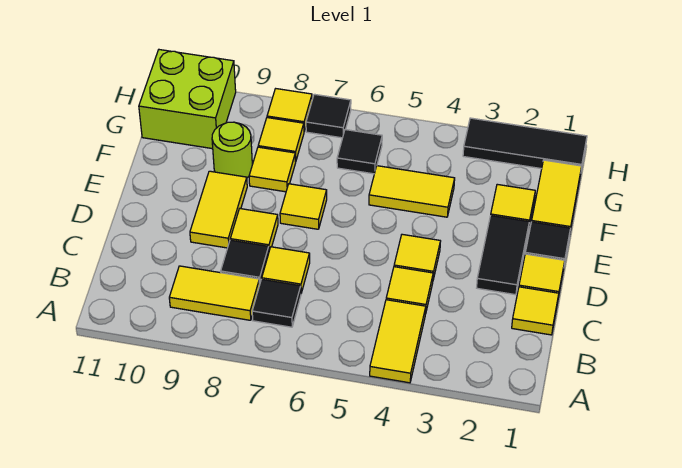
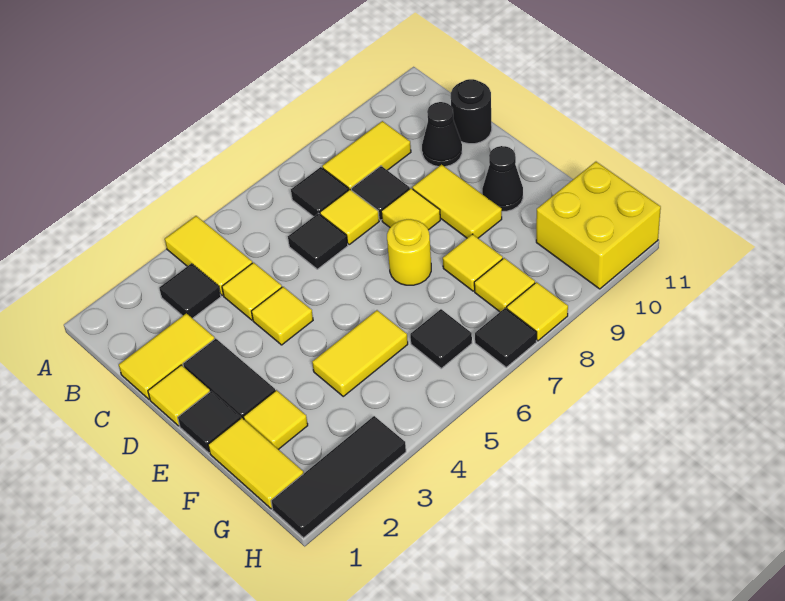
none -> black tile B3 level 1
yellow tile C1 level 1 -> yellow tile C1:C2 level 1
none -> black tile C6 level 1
none -> black cone C10 level 1
none -> black round brick C11 level 1
yellow tile E7 level 1 -> yellow round brick E7 level 1
none -> black cone E10 level 1
lime round brick F9 level 1 -> none
lime brick G10:H11 level 1 -> yellow brick G10:H11 level 1

